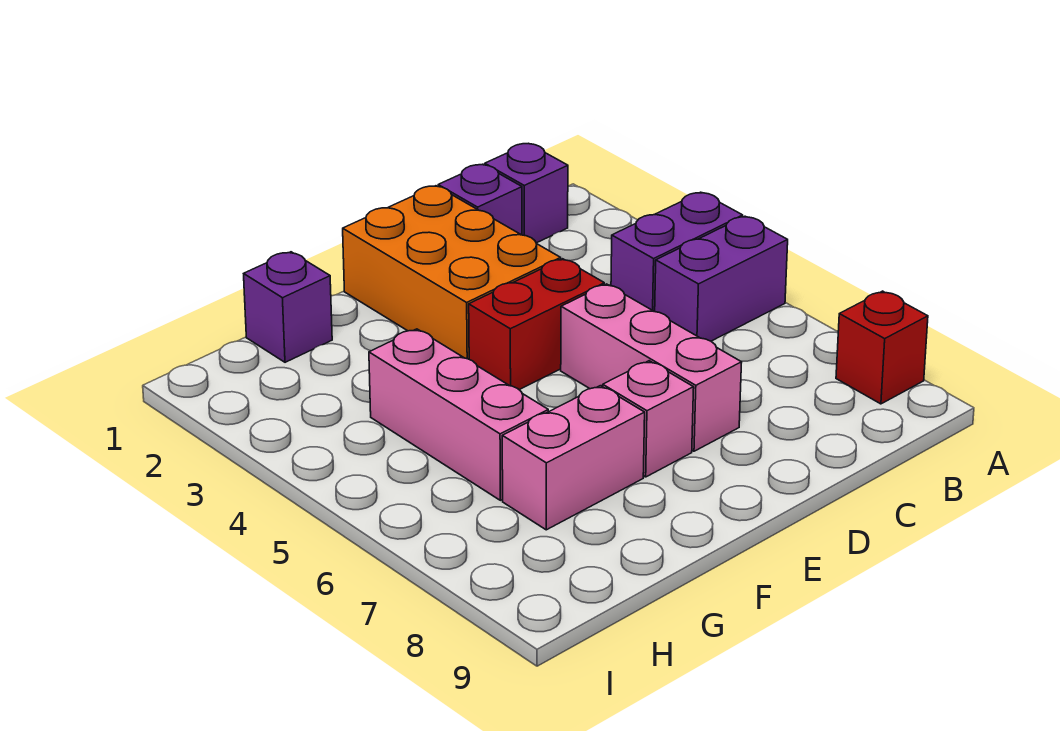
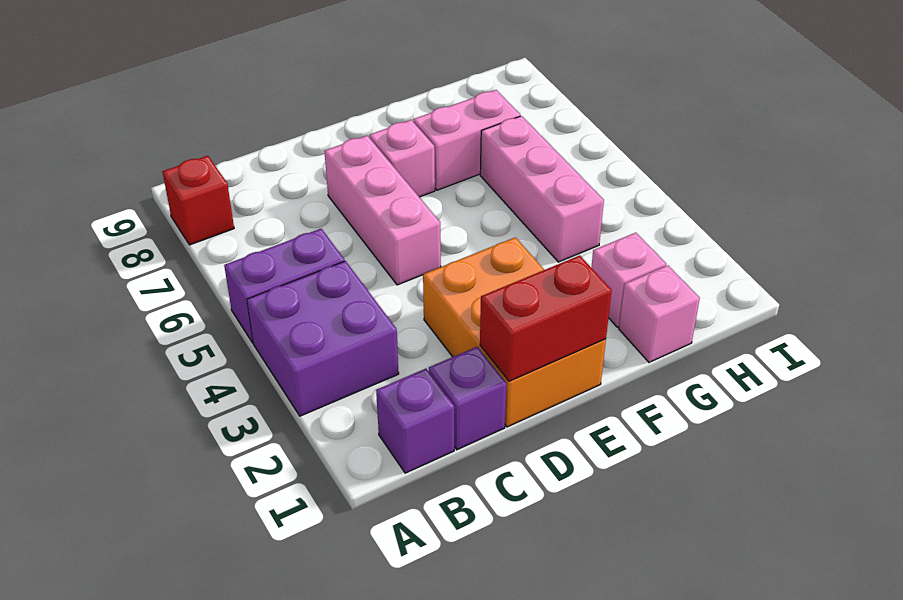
purple brick A4:B4 level 1 -> purple brick A3:B4 level 1
red brick D4:E4 level 1 -> red brick D1:E1 level 2
purple brick G1 level 1 -> pink brick G1 level 1
none -> pink brick G2 level 1

